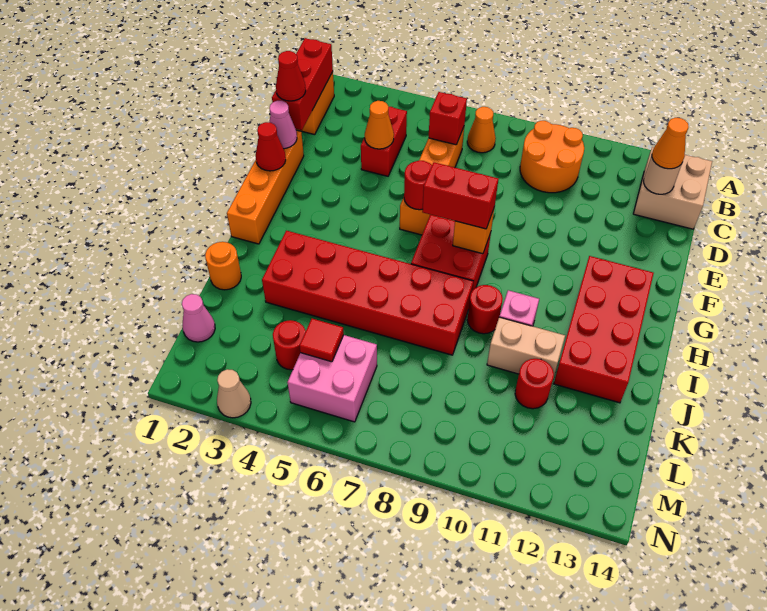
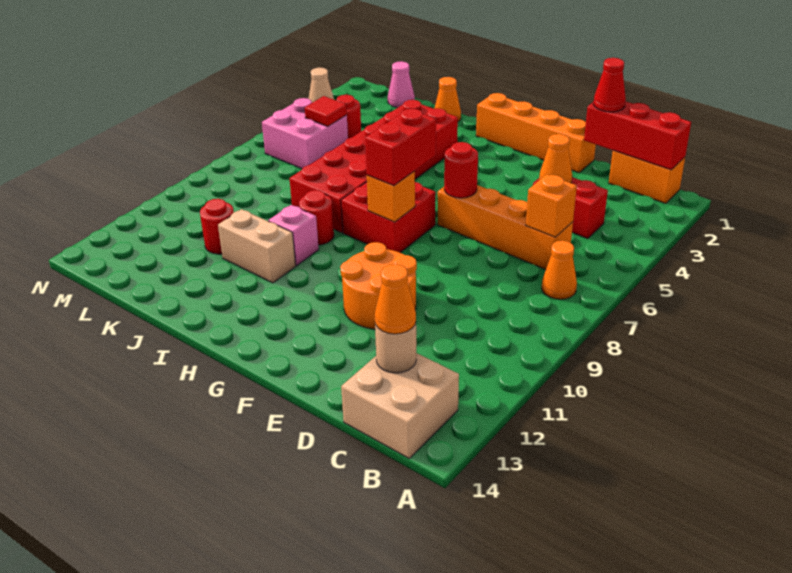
orange round brick B9:C10 level 1 -> orange round brick E10:F11 level 1
red brick C6 level 2 -> orange brick C6 level 2
pink cone E1 level 2 -> none
red cone F1 level 2 -> none
red brick G12:J13 level 1 -> none
orange round brick J1 level 1 -> orange cone J1 level 1
tan brick J10:J11 level 1 -> tan brick I11:J11 level 1

